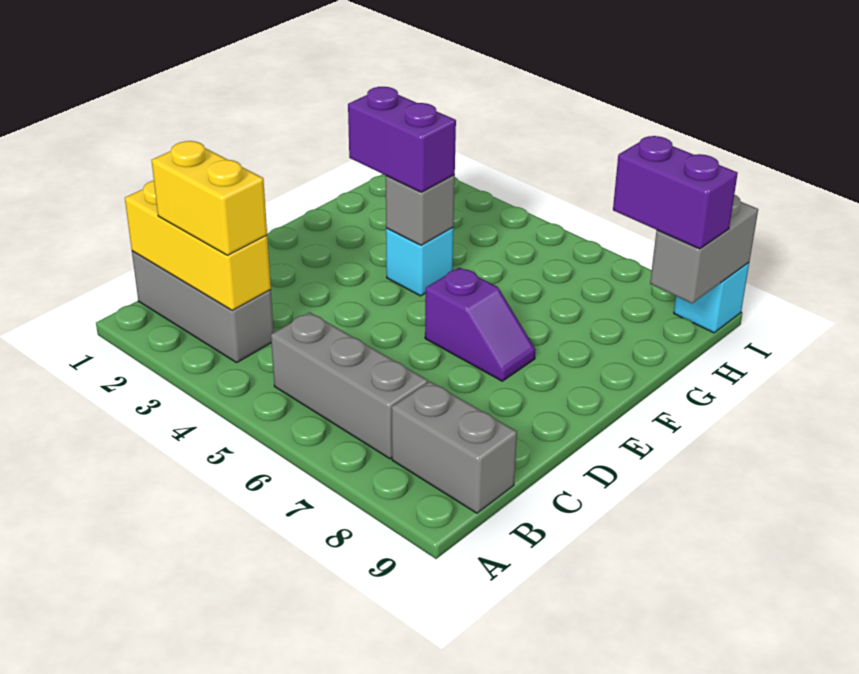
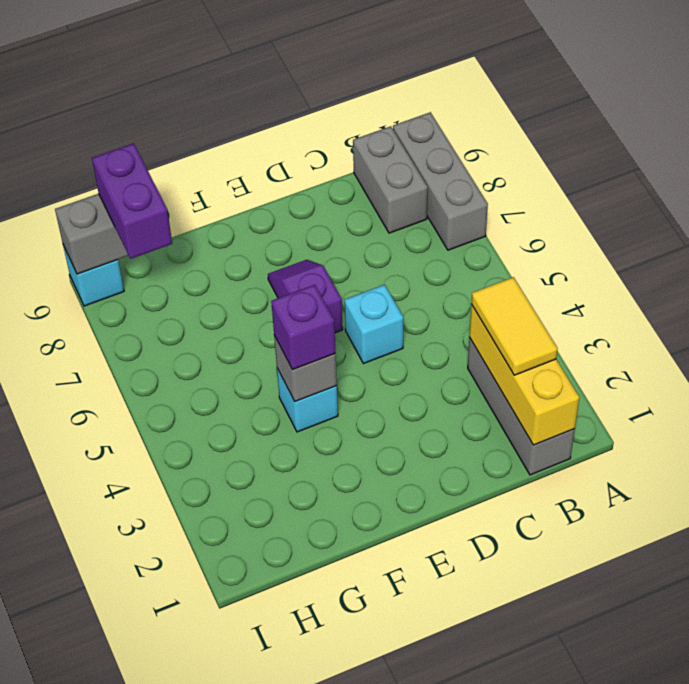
yellow brick B2:B3 level 3 -> yellow tile B2:B3 level 3
grey brick B5:B7 level 1 -> grey brick A7:A9 level 1
none -> cyan brick D5 level 1
purple brick F3:F4 level 3 -> purple brick F4 level 3

